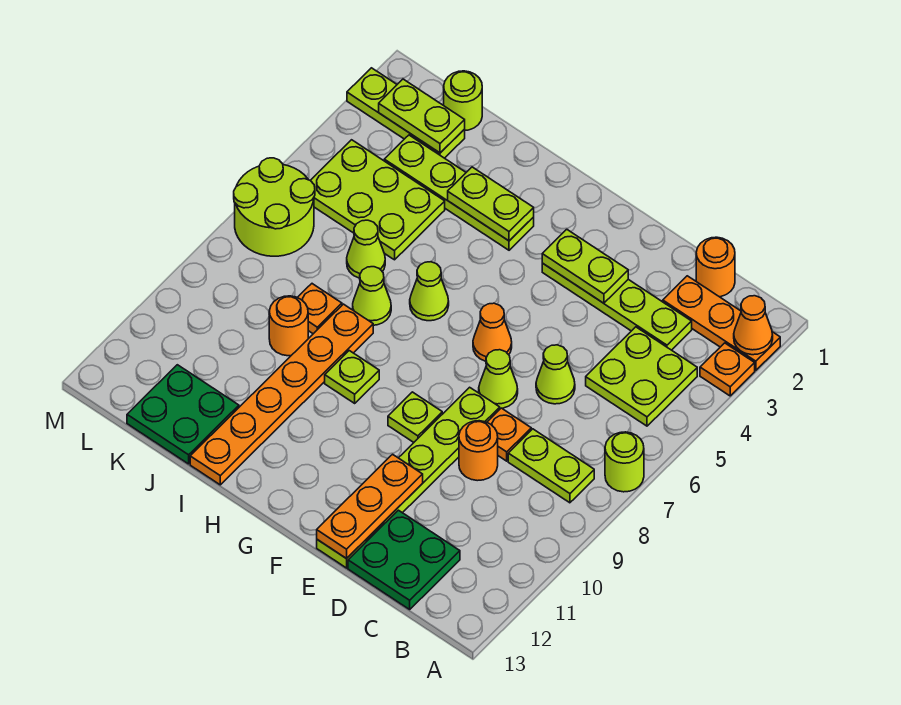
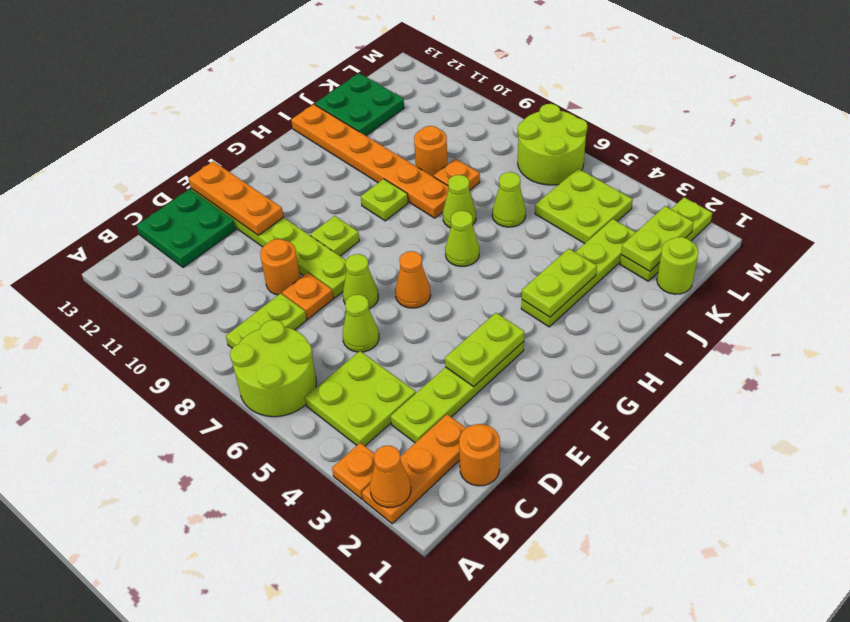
lime round brick A7 level 1 -> lime round brick A6:B7 level 1
lime plate J4:L5 level 1 -> lime plate K4:L5 level 1

